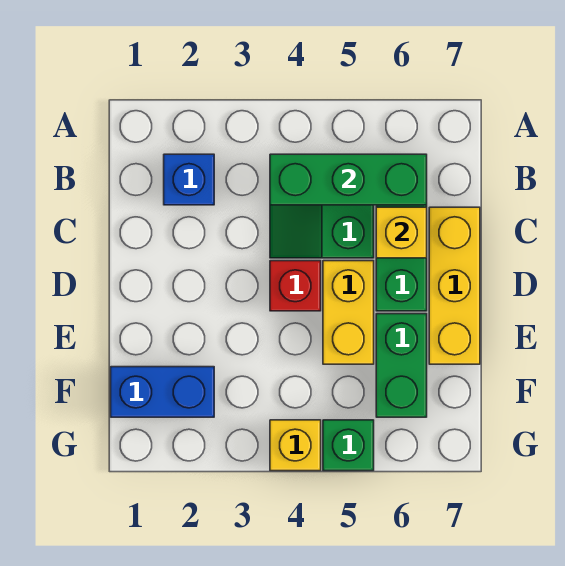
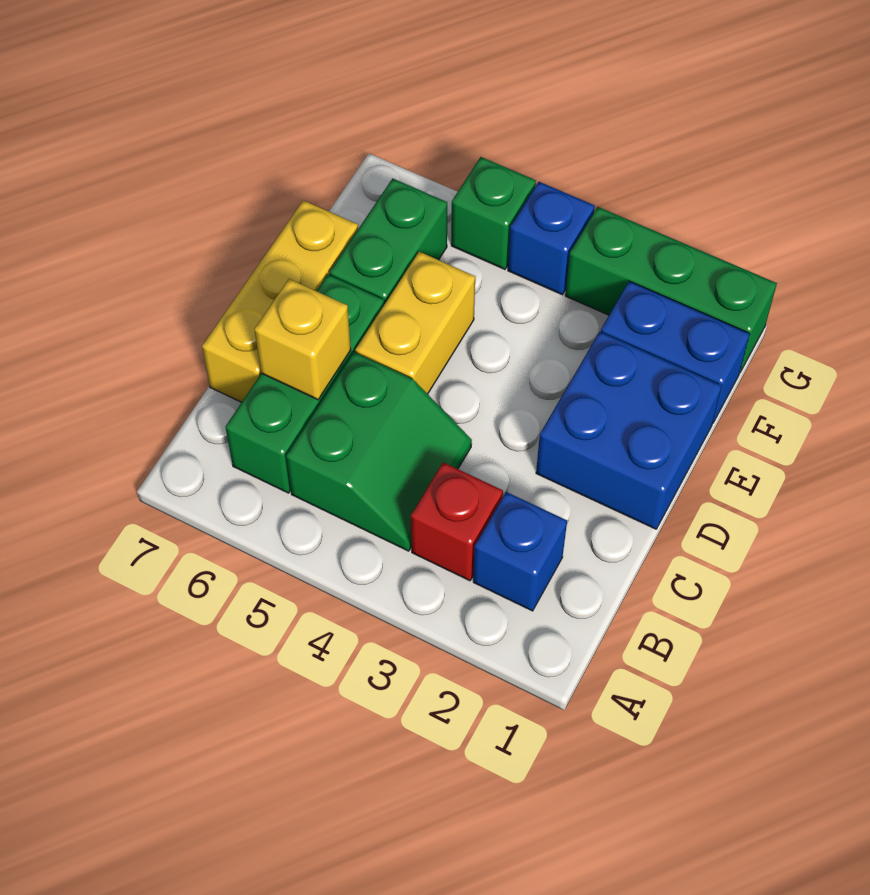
green brick B4:B6 level 2 -> green brick G1:G3 level 1
none -> blue brick D1:E2 level 1
red brick D4 level 1 -> red brick B3 level 1
yellow brick G4 level 1 -> blue brick G4 level 1

